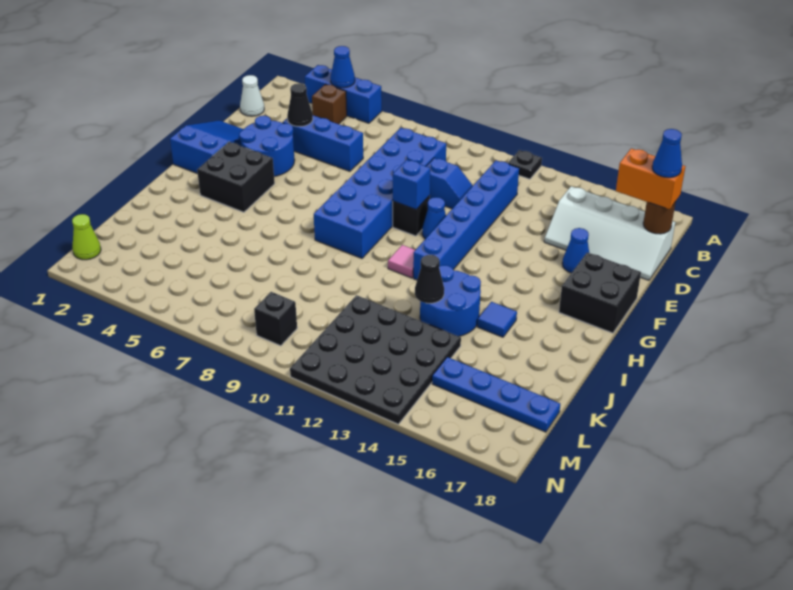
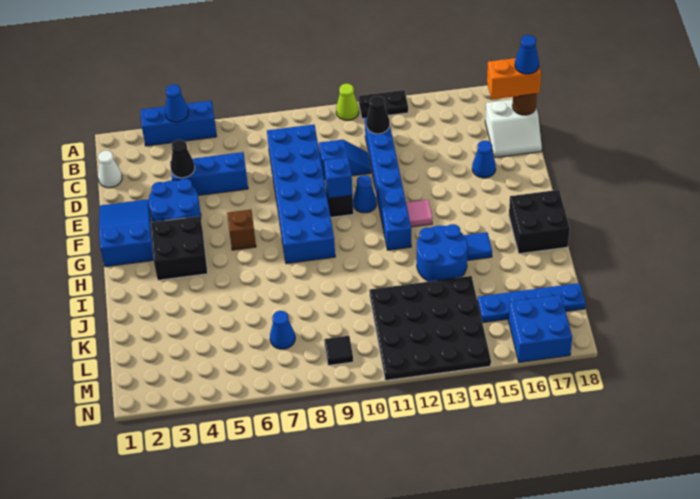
black plate A12 level 1 -> black plate A12:A13 level 1
brown brick B4 level 1 -> brown brick G6 level 1
white slope C15:D18 level 1 top C -> white slope C17:D18 level 1 top C
black brick F17:G18 level 1 -> black brick H17:I18 level 1
pink tile H11 level 1 -> pink tile G13 level 1
black cone J13 level 2 -> black cone C12 level 2
none -> blue cone L7 level 1
lime cone M1 level 1 -> lime cone A11 level 1
black brick M9 level 1 -> black tile M9 level 1
none -> blue brick M16:N17 level 1

